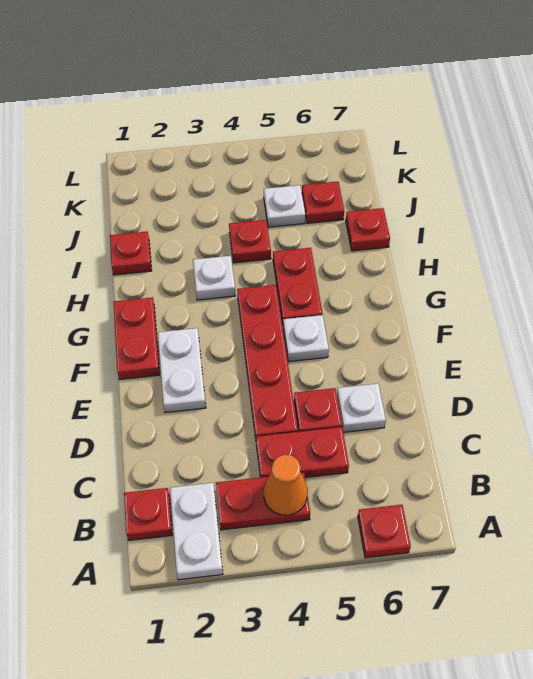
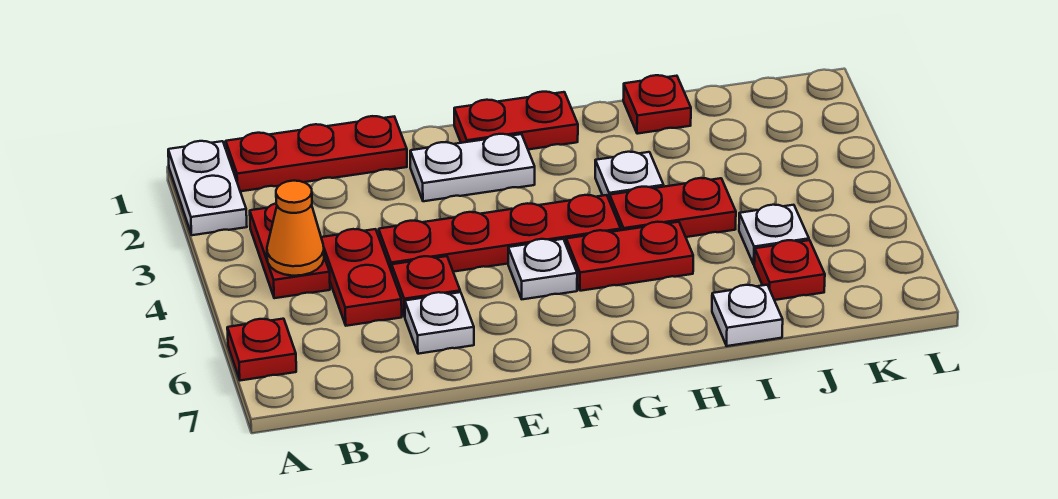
white plate A2:B2 level 1 -> white plate A1:A2 level 1
red plate B1 level 1 -> red plate B1:D1 level 1
red plate I4 level 1 -> red plate H4:I4 level 1
red plate I7 level 1 -> white plate I7 level 1

